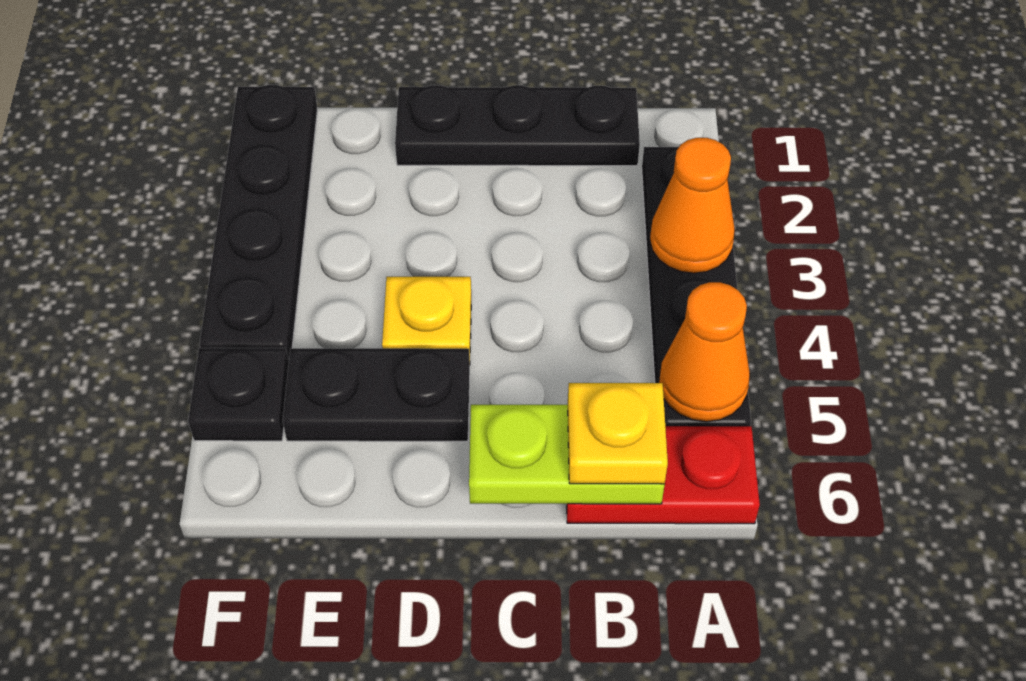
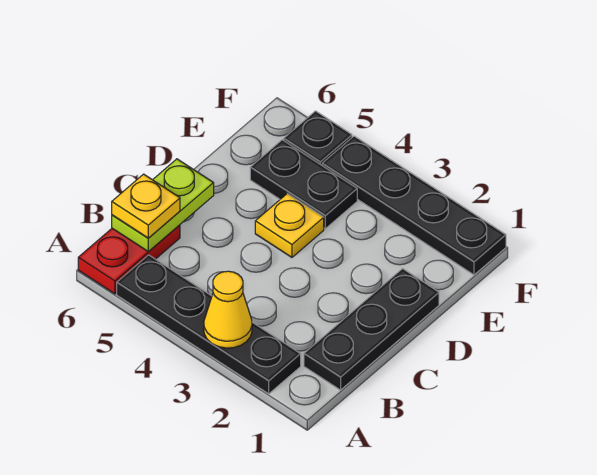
orange cone A3 level 2 -> yellow cone A3 level 2
orange cone A5 level 2 -> none
black plate D5:E5 level 1 -> black plate E4:E5 level 1

